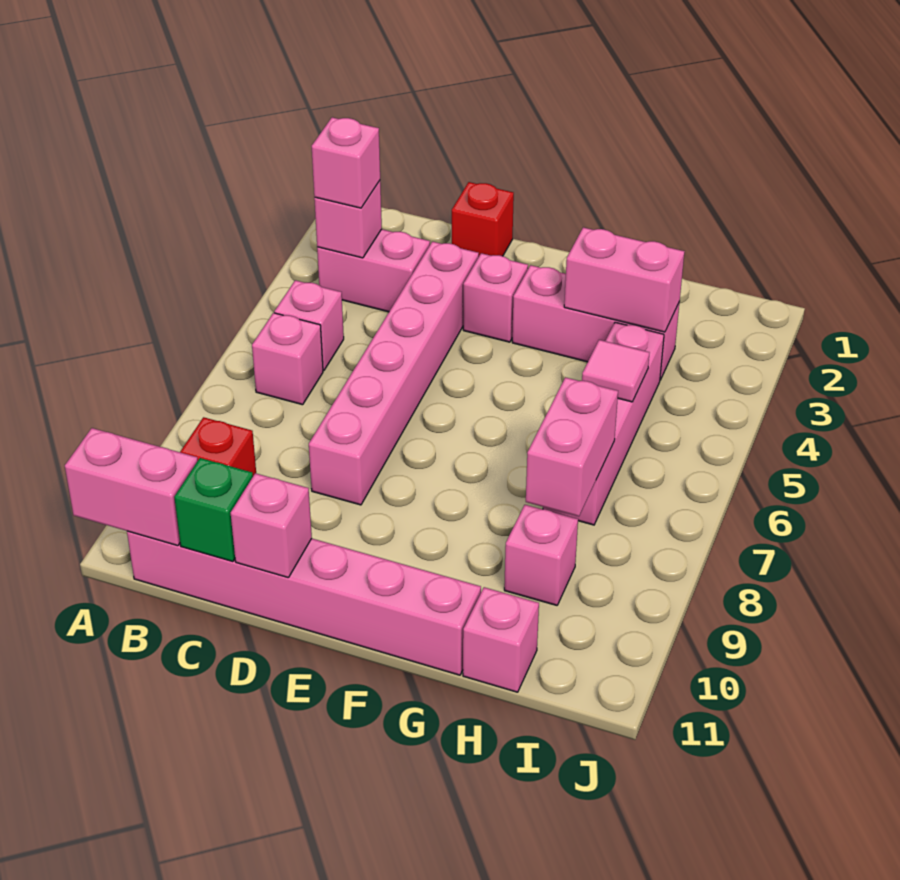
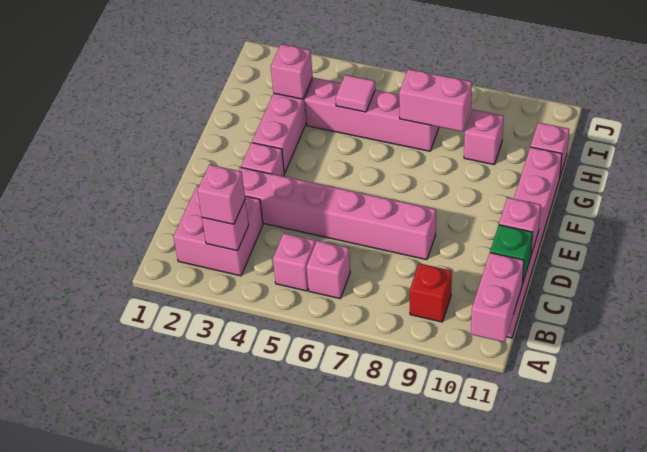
pink brick B3:C3 level 1 -> pink brick B2:C3 level 1
red brick D1 level 1 -> none
pink brick G3:H3 level 2 -> pink brick H3 level 2

